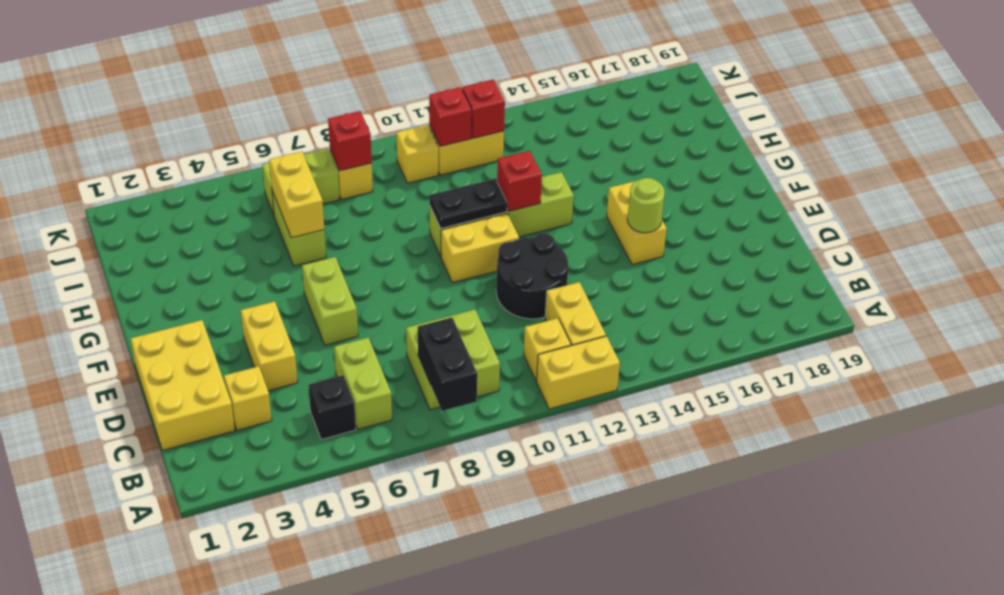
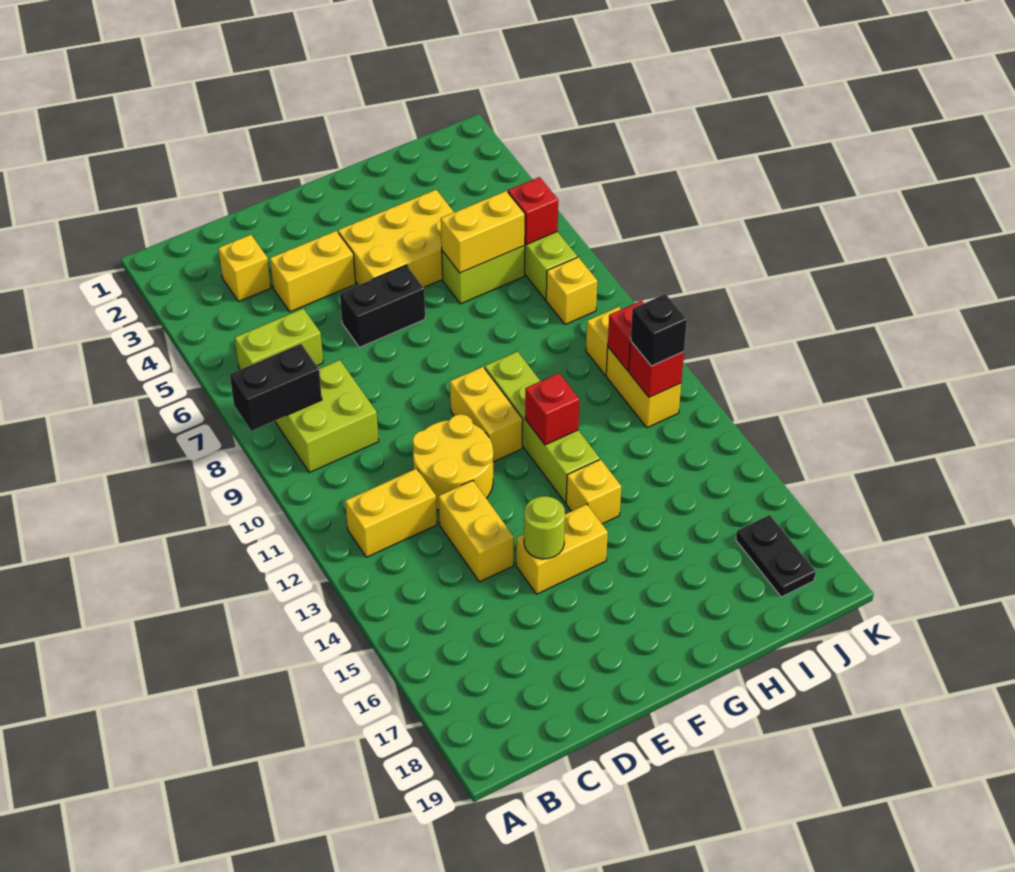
yellow brick A11:A12 level 1 -> yellow brick D13:D14 level 1
black brick B5 level 1 -> black brick J12 level 3
yellow brick B11 level 1 -> yellow brick G14 level 1
yellow brick C1:E2 level 1 -> yellow brick F4:H5 level 1
black round brick D11:E12 level 1 -> yellow round brick D11:E12 level 1
lime brick E6:F6 level 1 -> black brick E6:F6 level 1
black plate G10:G11 level 2 -> black plate J17:J18 level 1
red brick J8 level 2 -> red brick J6 level 2

